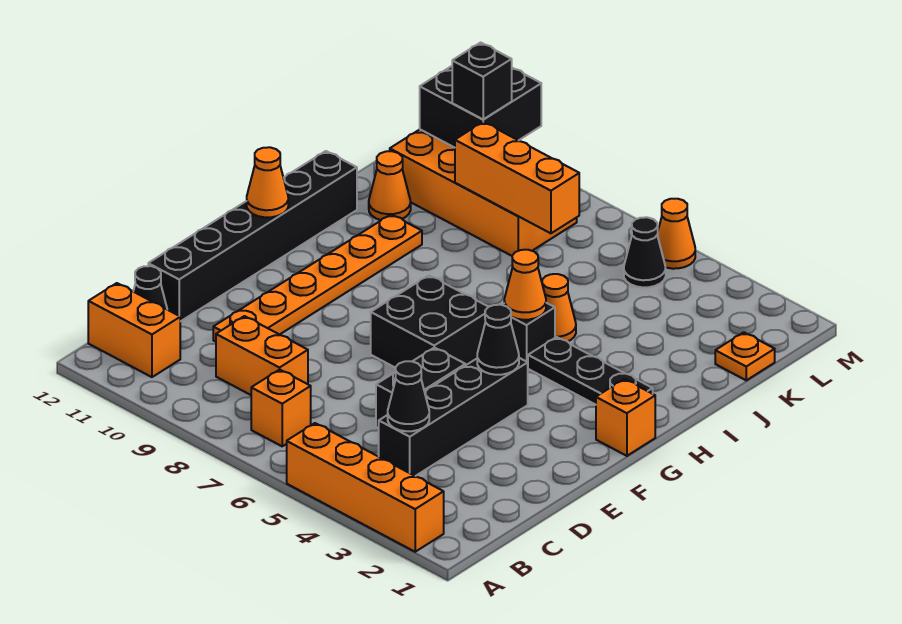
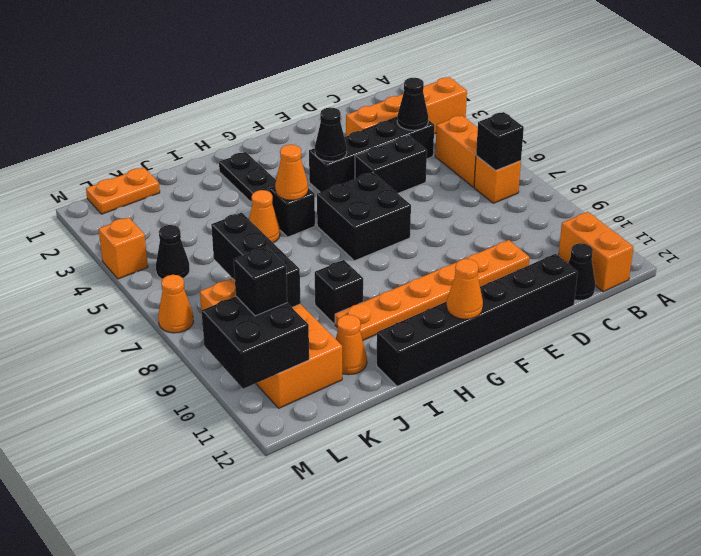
orange brick A2:A5 level 1 -> orange brick A3:D3 level 1
none -> black brick B7 level 2
orange brick C8:C9 level 1 -> orange brick B5:B6 level 1
orange brick G1 level 1 -> orange brick M4 level 1
none -> black brick I9 level 1
orange plate K1 level 1 -> orange plate K1:L1 level 1
orange brick K7:K9 level 2 -> black brick K7:K9 level 2
orange cone M5 level 1 -> orange cone M7 level 1

